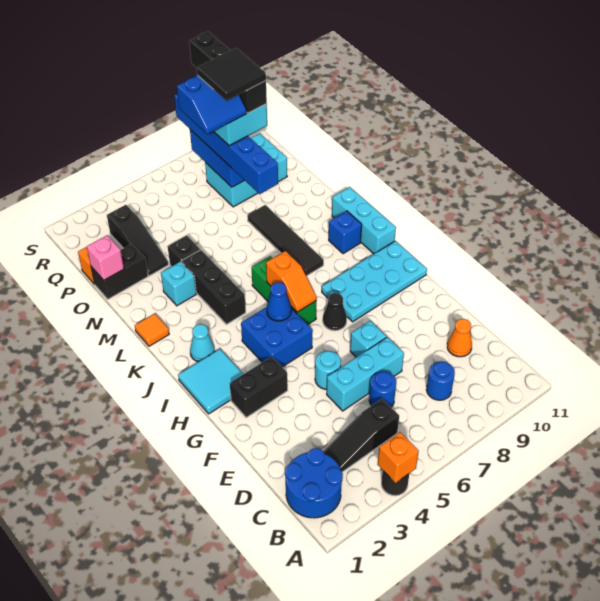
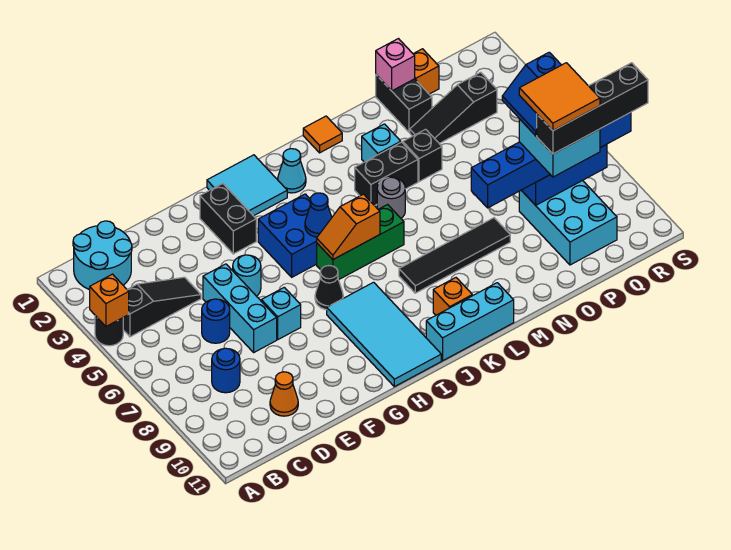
blue round brick B1:C2 level 1 -> cyan round brick B1:C2 level 1
black slope C3:C5 level 1 top 5 -> black slope B4:D4 level 1 top B
cyan plate H8:I11 level 1 -> cyan tile H8:I11 level 1
black brick K4:M4 level 1 -> black brick L4:M4 level 1
blue brick K10 level 1 -> orange brick K10 level 1
none -> grey round brick L5 level 1
black tile P8:Q9 level 6 -> orange tile P8:Q9 level 6

